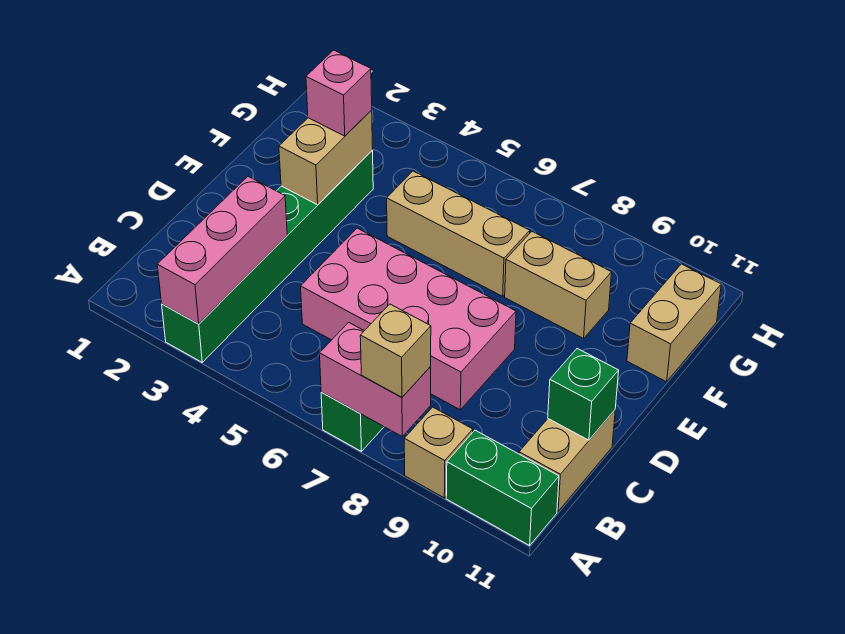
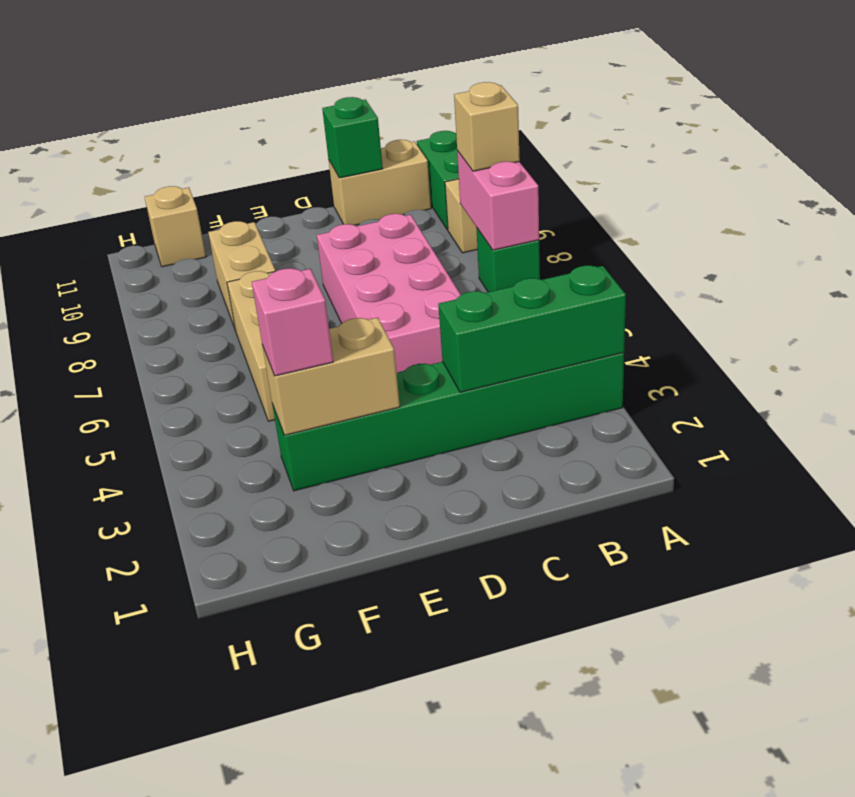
pink brick A3:C3 level 2 -> green brick A3:C3 level 2
tan brick F11:G11 level 1 -> tan brick G11 level 1

